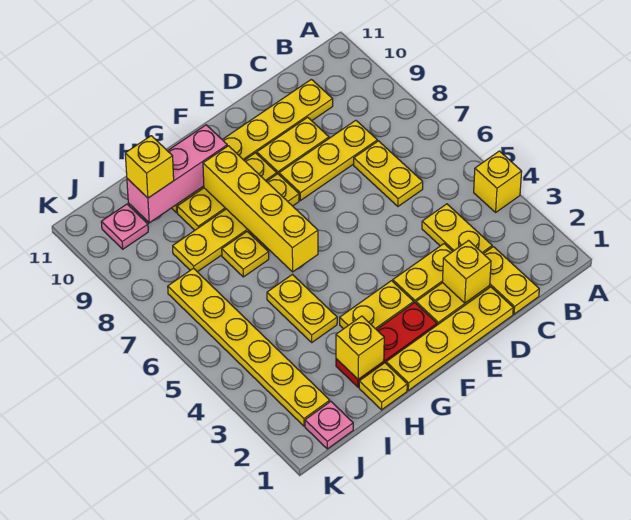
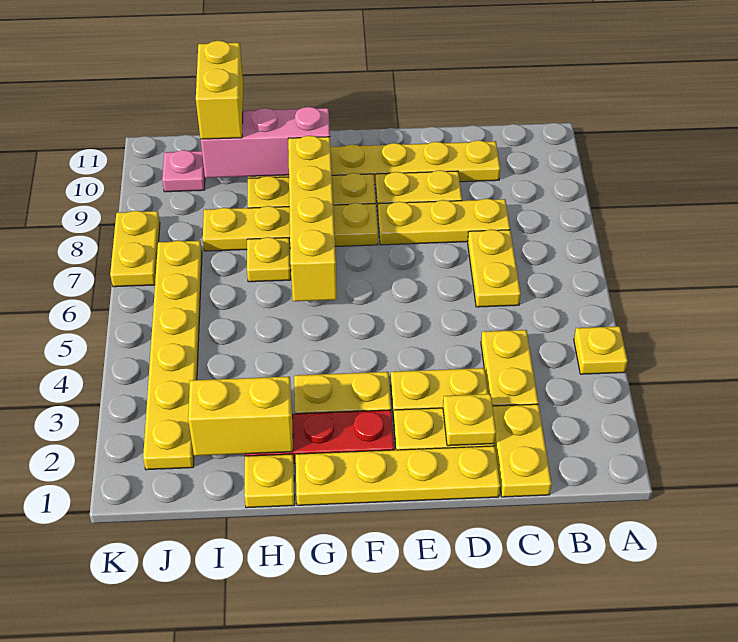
yellow brick A4 level 1 -> yellow plate A4 level 1
yellow brick D2 level 2 -> yellow plate D2 level 2
yellow brick H2 level 2 -> yellow brick H2:I2 level 2
yellow plate H4:H5 level 1 -> yellow plate K7:K8 level 1
yellow brick I10 level 3 -> yellow brick I10:I11 level 3
pink plate J1 level 1 -> none

